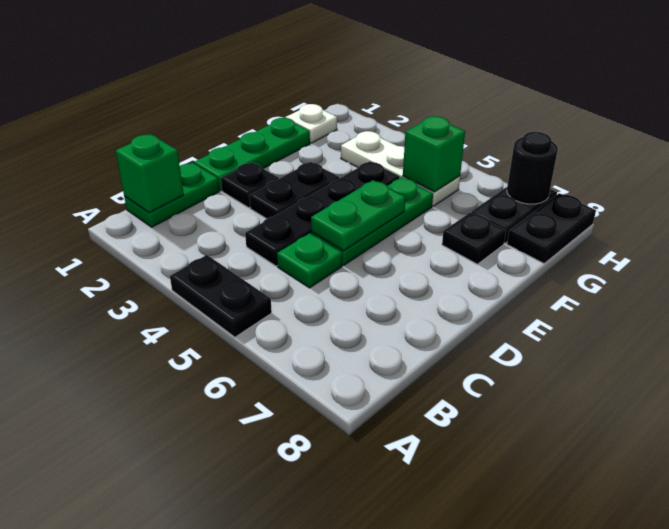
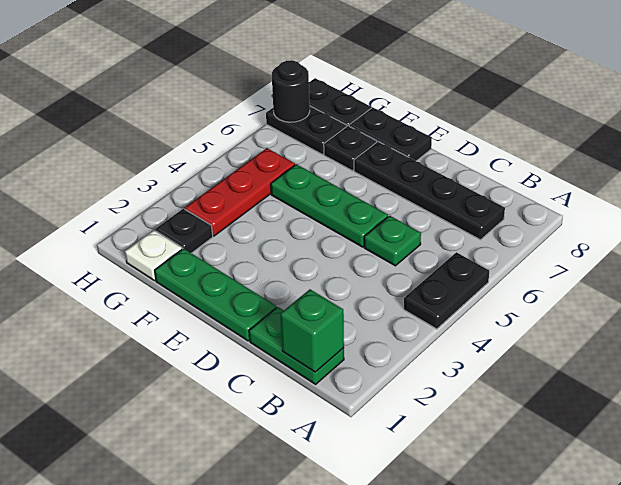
black plate C4:F4 level 1 -> black plate B7:E7 level 1
black plate D2 level 1 -> black plate G2 level 1
black plate D3:E3 level 1 -> black plate E8:F8 level 1
green plate D5:E5 level 2 -> none
white plate G3:G5 level 1 -> red plate G3:G5 level 1
green brick G5 level 2 -> none

